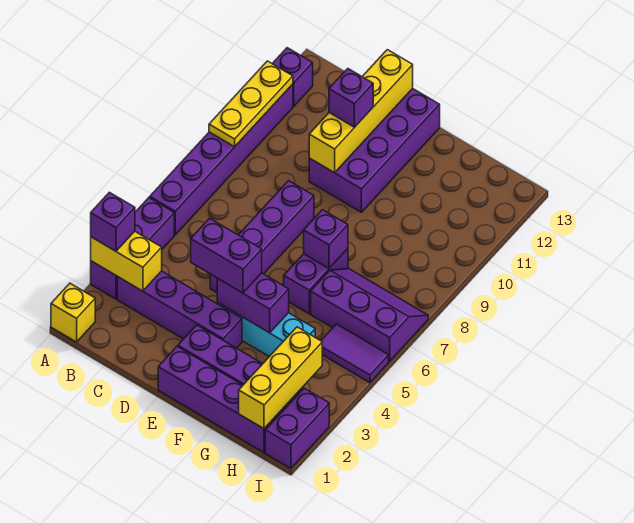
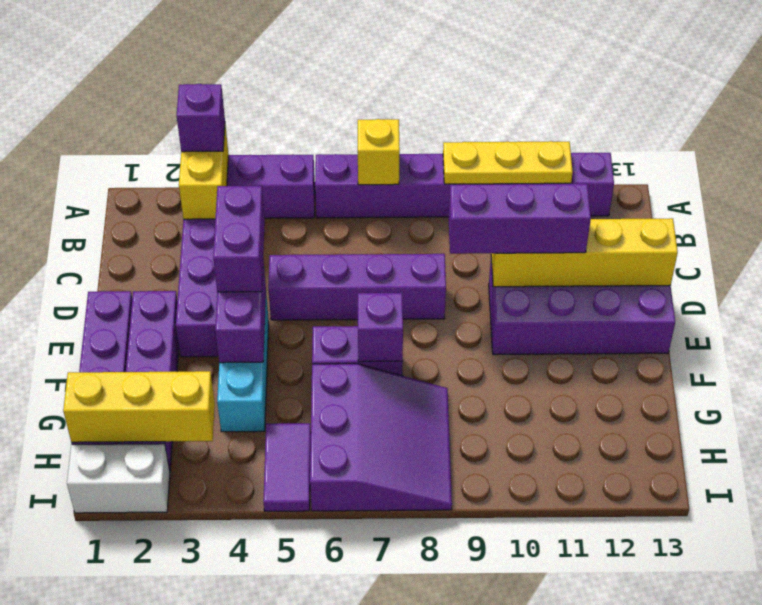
yellow brick A1 level 1 -> yellow brick A7 level 2
purple brick D11 level 3 -> purple brick D9:D11 level 3
purple slope G6:I7 level 1 top 6 -> purple slope G6:I8 level 1 top 6
purple brick I1:I2 level 1 -> white brick I1:I2 level 1

